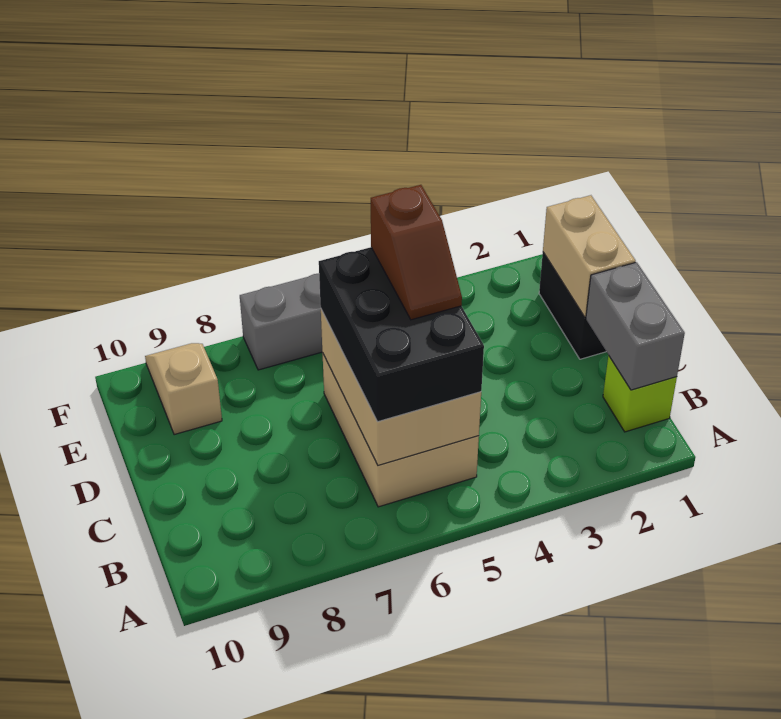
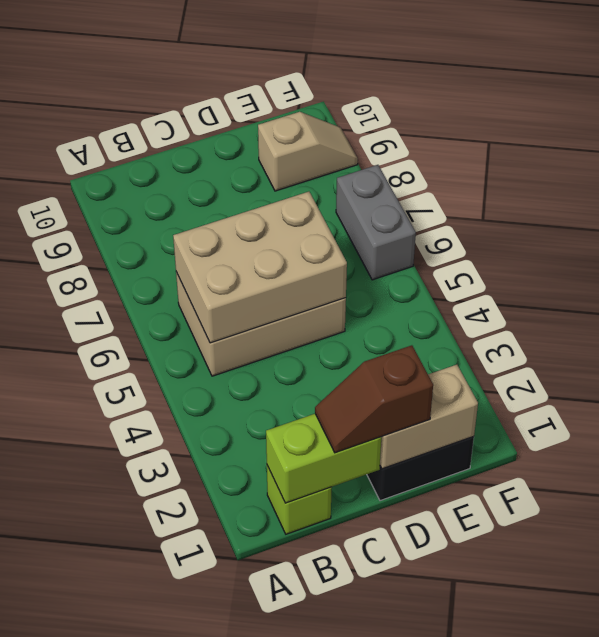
grey brick B1:C1 level 2 -> lime brick B1:C1 level 2
black brick B5:D6 level 3 -> none
brown slope C5:D5 level 4 top D -> brown slope C1:D1 level 3 top D

